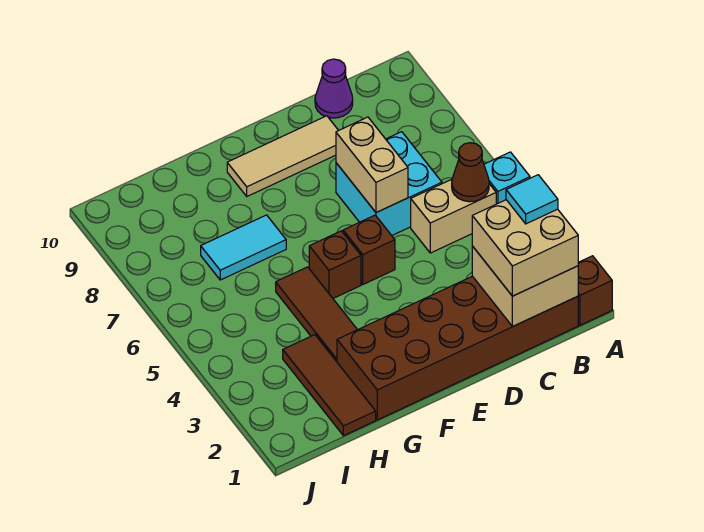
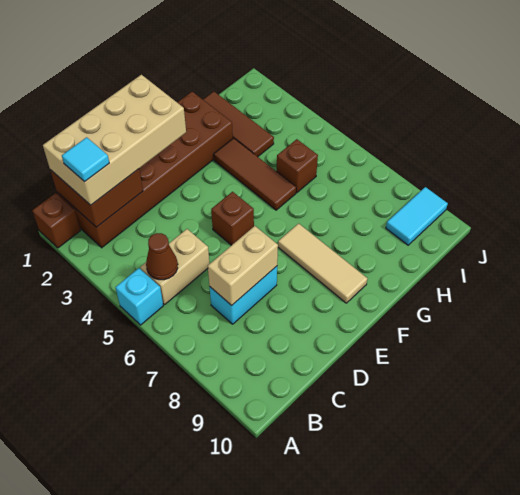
tan brick B1:C2 level 2 -> brown brick B1:C2 level 2
tan brick B1:C2 level 3 -> tan brick B1:E2 level 3
cyan brick C6:D7 level 1 -> cyan brick C7:D7 level 1
purple cone C10 level 1 -> none
tan brick D6:D7 level 2 -> tan brick C7:D7 level 2
tan tile D9:F9 level 1 -> tan tile F7:F9 level 1
brown brick F5 level 1 -> brown brick H5 level 1
cyan tile G7:H7 level 1 -> cyan tile I9:J9 level 1

